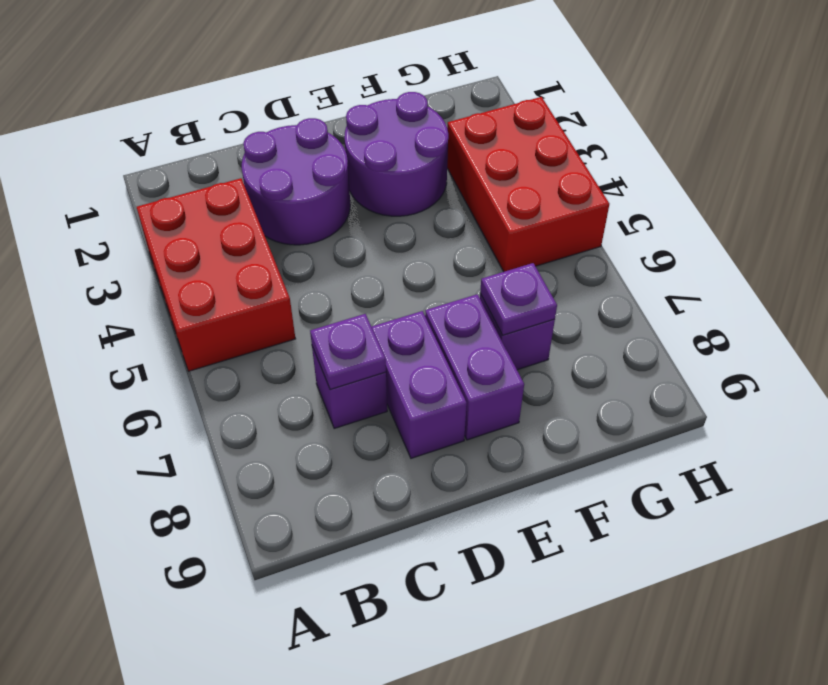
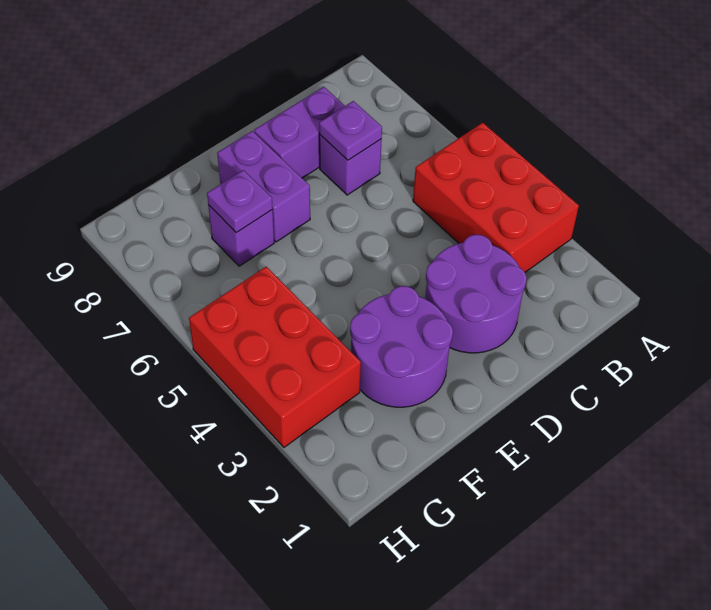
purple brick D7:D8 level 1 -> purple brick C8:D8 level 1

